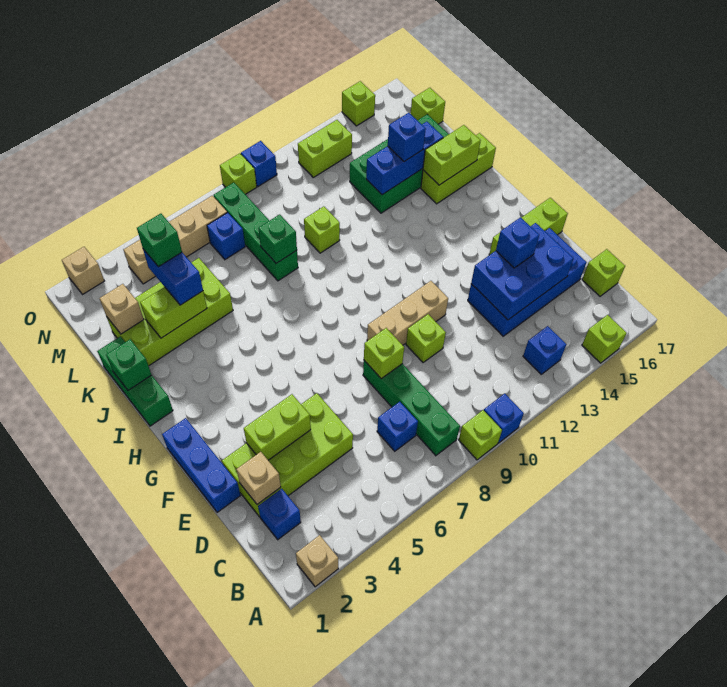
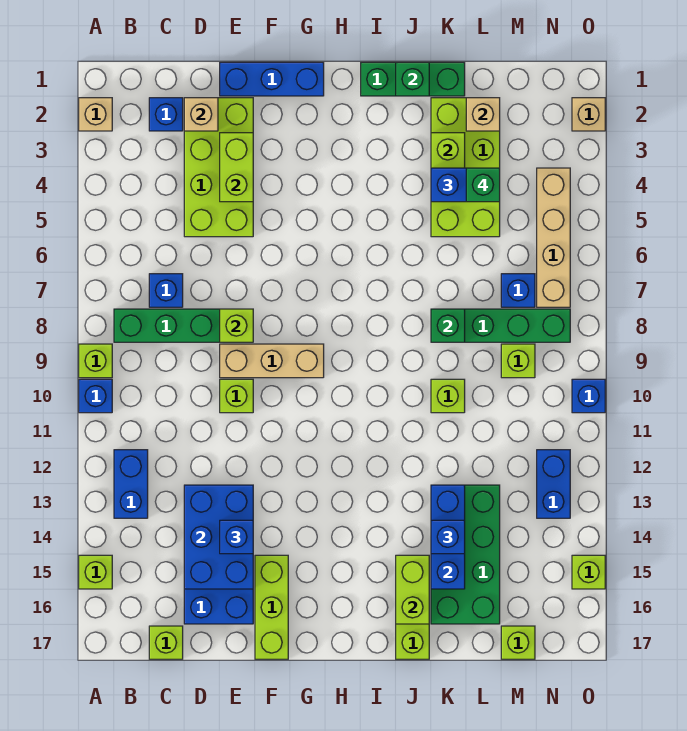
blue brick B13 level 1 -> blue brick B12:B13 level 1
tan brick F9:F11 level 1 -> tan brick E9:G9 level 1
lime brick N12:N13 level 1 -> blue brick N12:N13 level 1
lime brick O9 level 1 -> lime brick M9 level 1

